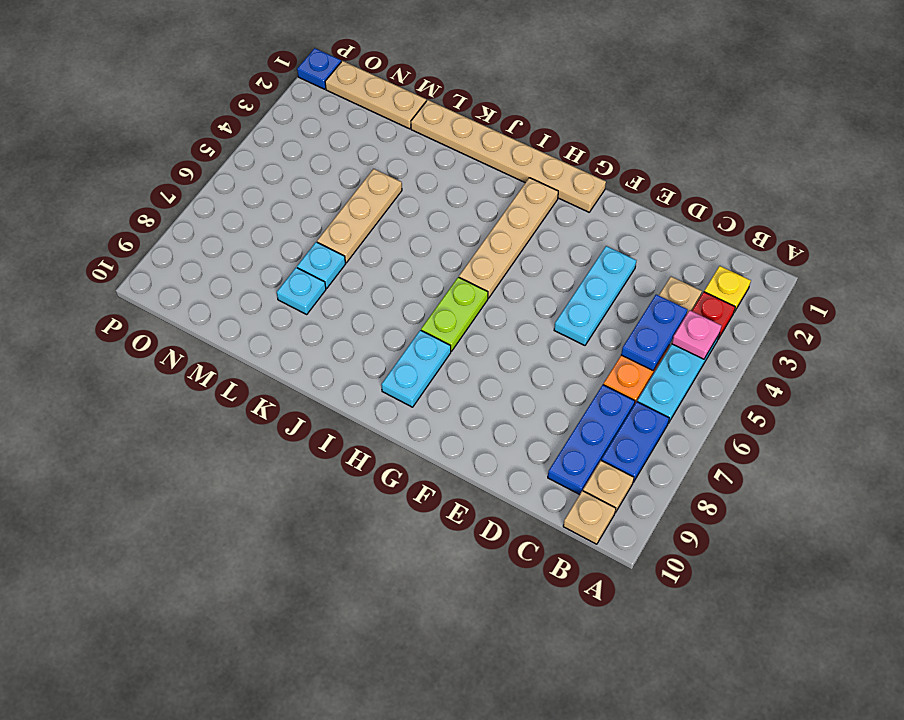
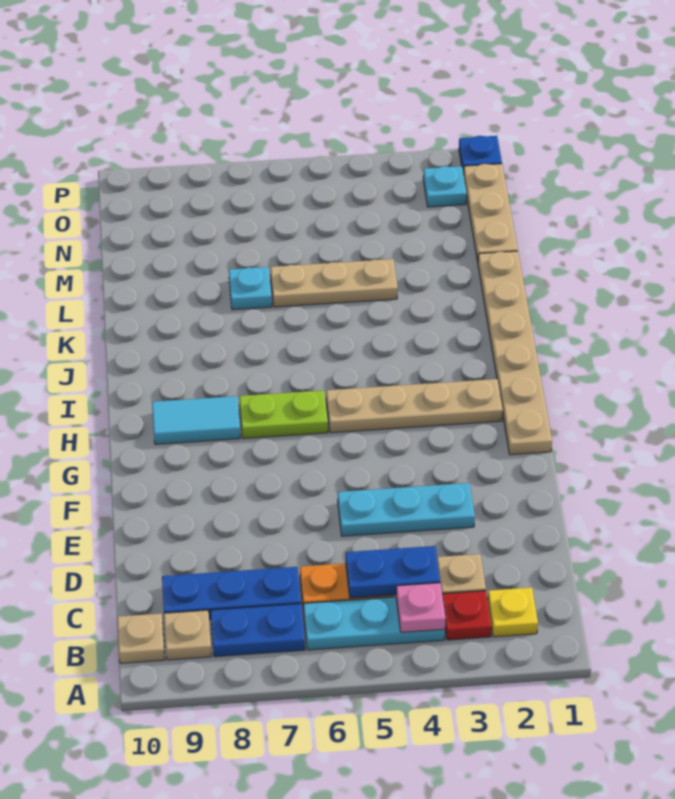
cyan plate H8:H9 level 1 -> cyan tile H8:H9 level 1
cyan plate L8 level 1 -> cyan plate O2 level 1

